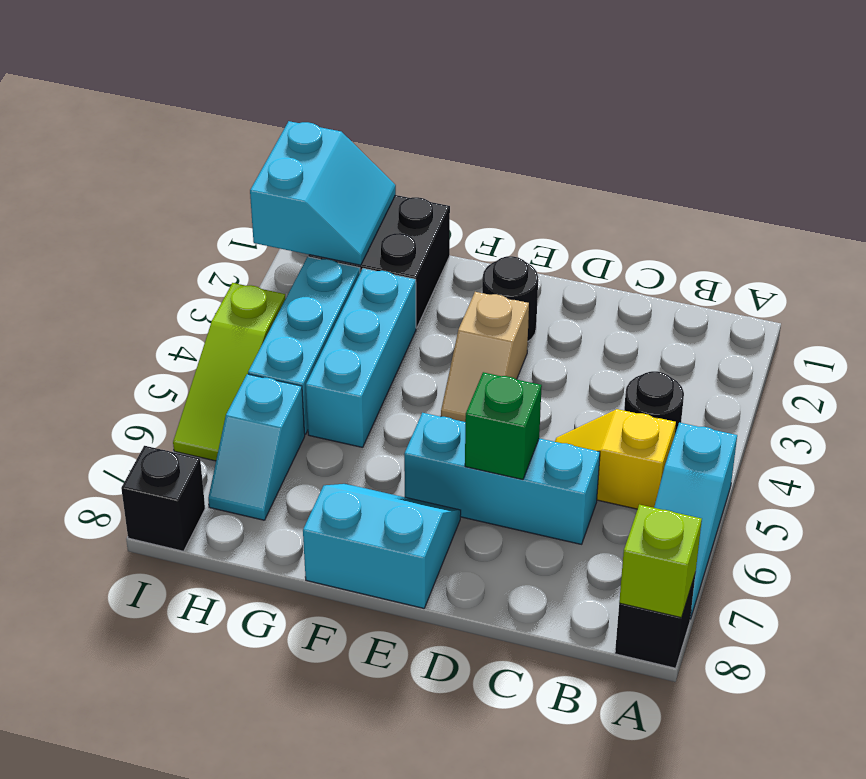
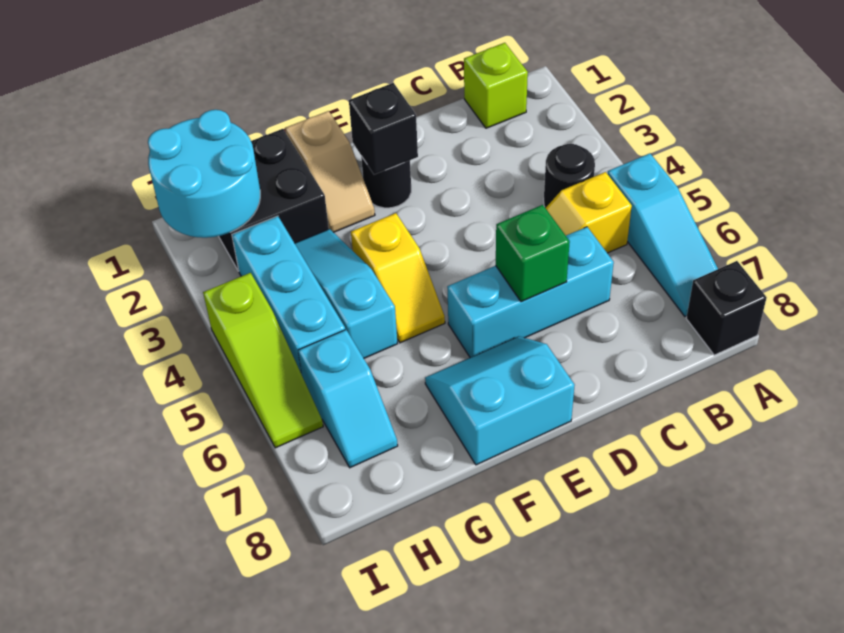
lime brick A8 level 2 -> lime brick B1 level 1
tan slope E3:E4 level 1 top 3 -> tan slope F1:F2 level 1 top 1
none -> yellow slope F4:F5 level 1 top 4
cyan brick G3:G5 level 1 -> cyan slope G3:G5 level 1 top 5
cyan slope H1:I2 level 2 top I -> cyan round brick H1:I2 level 2
black brick I8 level 1 -> black brick E2 level 2

